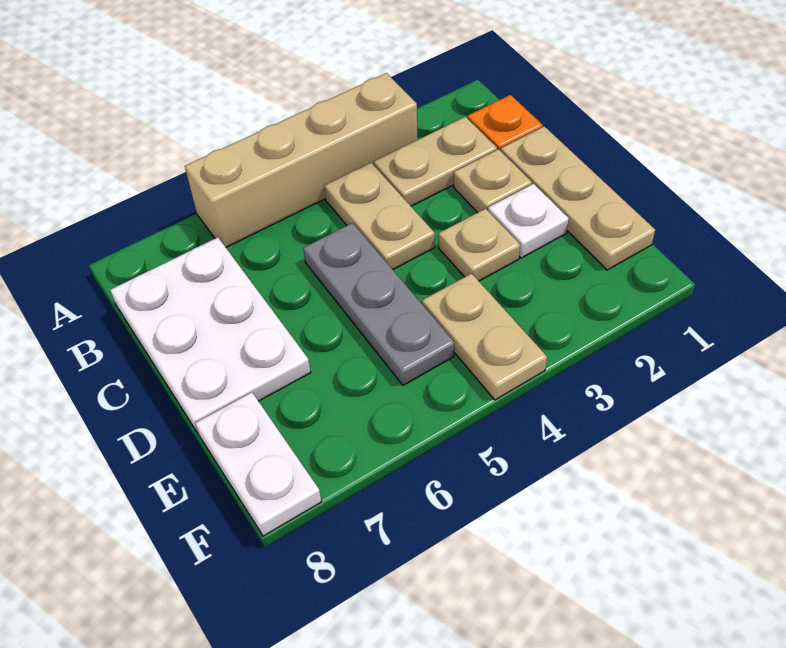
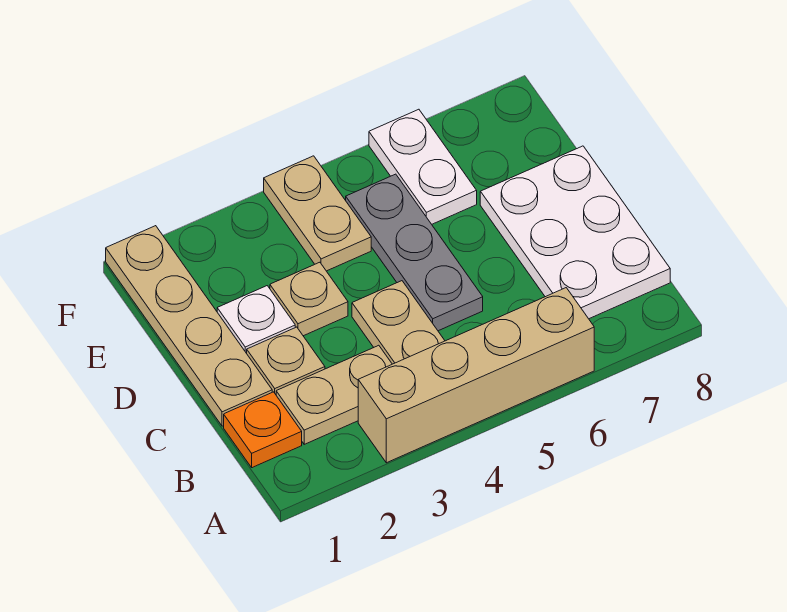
tan plate C1:E1 level 1 -> tan plate C1:F1 level 1
white plate E8:F8 level 1 -> white plate E6:F6 level 1

